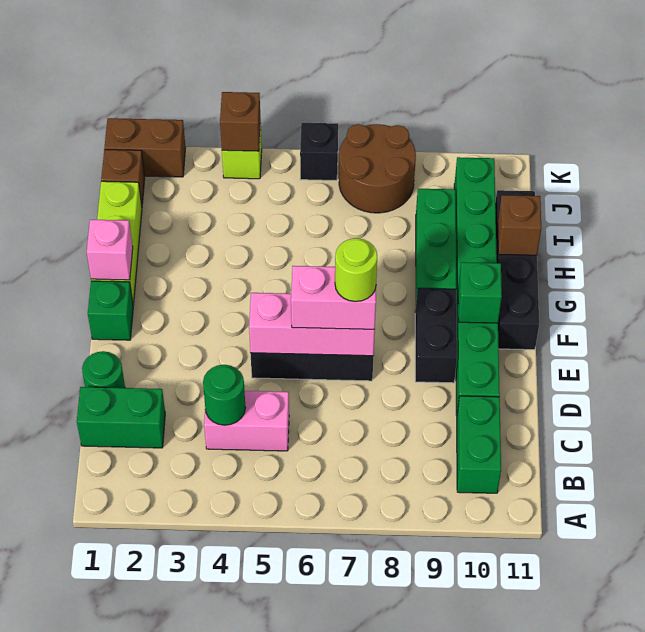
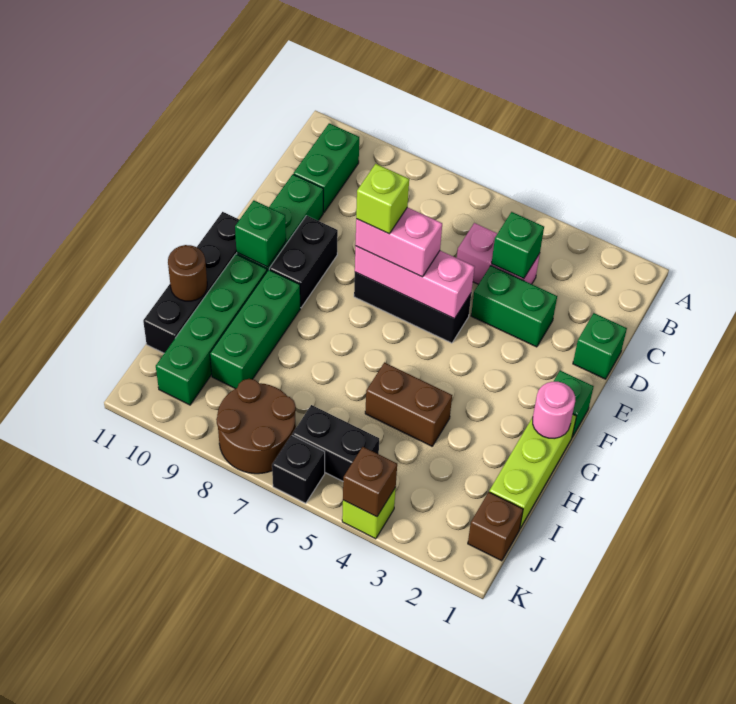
green brick C1:C2 level 1 -> green brick D3:D4 level 1
green round brick C4 level 2 -> green brick C4 level 2
green round brick D1 level 1 -> green brick D1 level 1
lime round brick E7 level 4 -> lime brick E7 level 4
pink brick G1 level 2 -> pink round brick G1 level 2
brown brick H11 level 2 -> brown round brick H11 level 2
none -> black brick J5:J6 level 1
brown brick K1:K2 level 1 -> brown brick H4:H5 level 1

